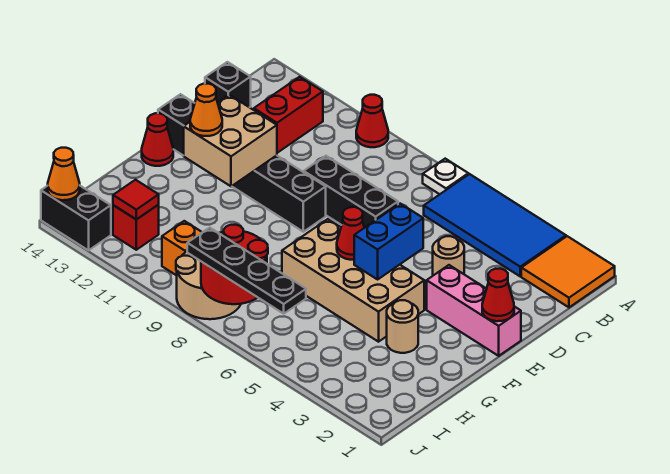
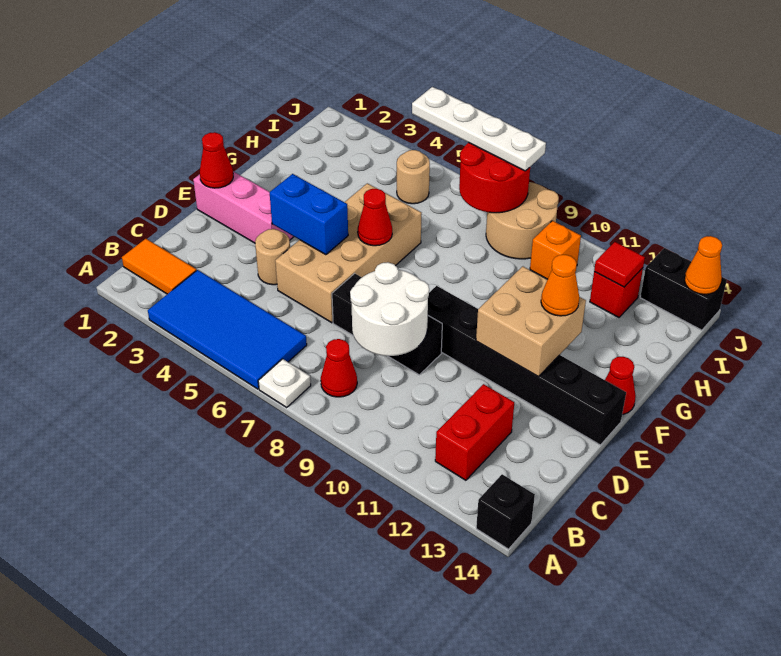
orange tile A1:B2 level 1 -> orange tile B1:B2 level 1
red cone A10 level 1 -> red cone B8 level 1
none -> white round brick C8:D9 level 2
black brick C14 level 1 -> black brick A14 level 1
blue brick E5:F5 level 2 -> blue brick E4:E5 level 2
tan brick F4:G7 level 1 -> tan brick D5:G6 level 1
tan round brick G3 level 1 -> tan round brick I5 level 1
black plate J5:J8 level 3 -> white plate J5:J8 level 3

